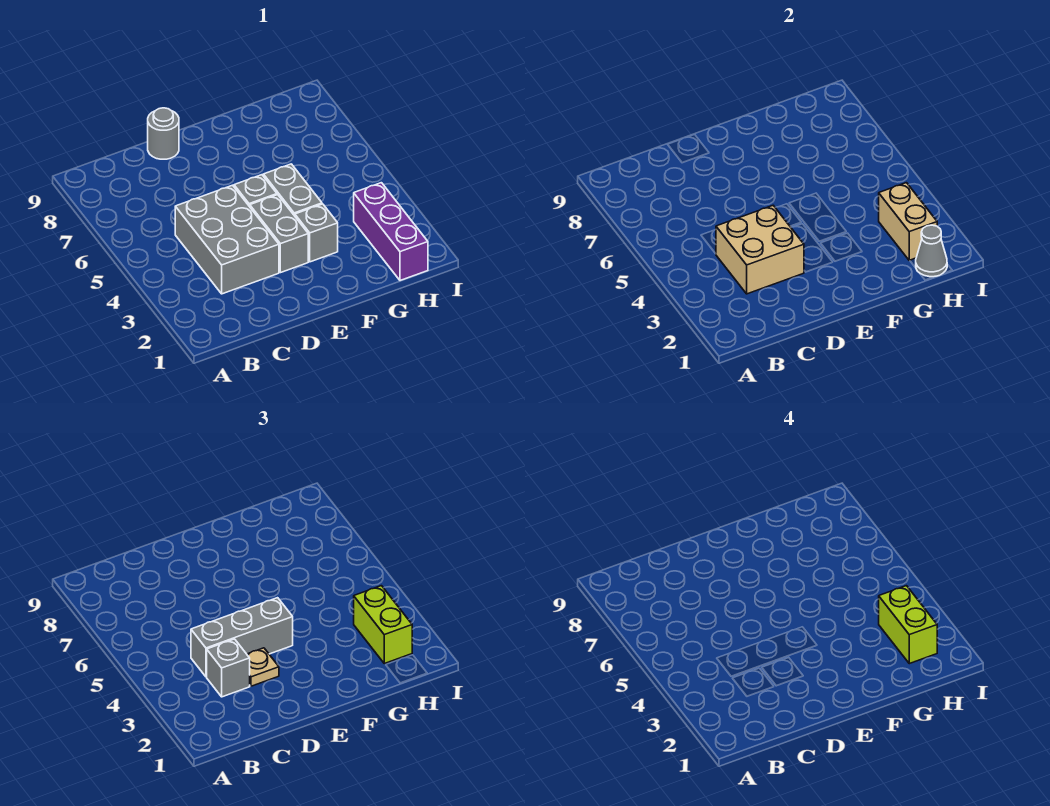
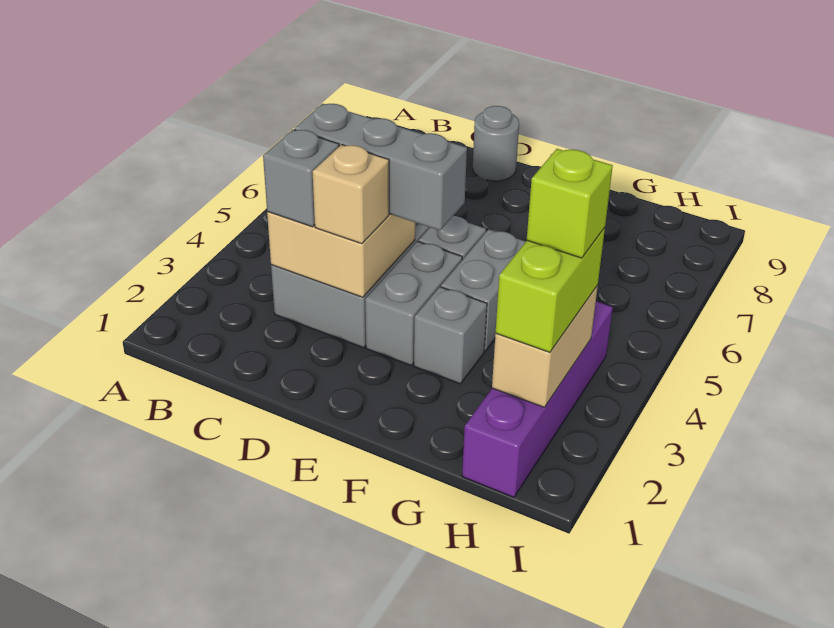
tan plate D3 level 3 -> tan brick D3 level 3
purple brick H1:H3 level 1 -> purple brick H1:H4 level 1
grey cone H1 level 2 -> none
lime brick H2:H3 level 4 -> lime brick H3 level 4

